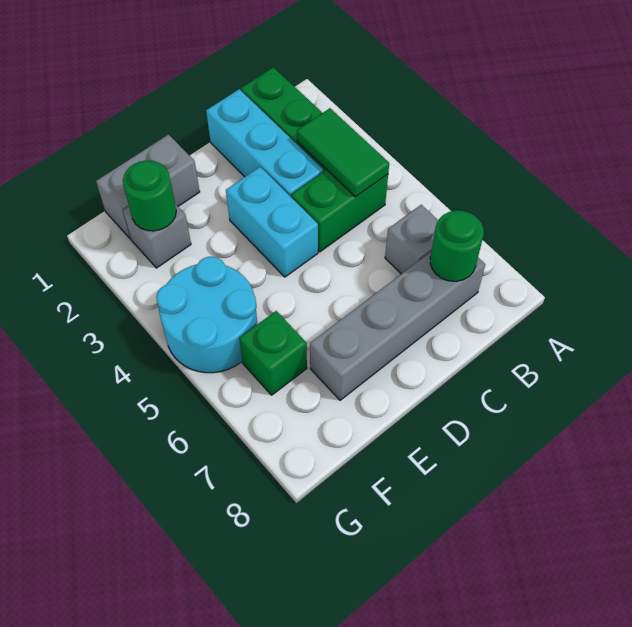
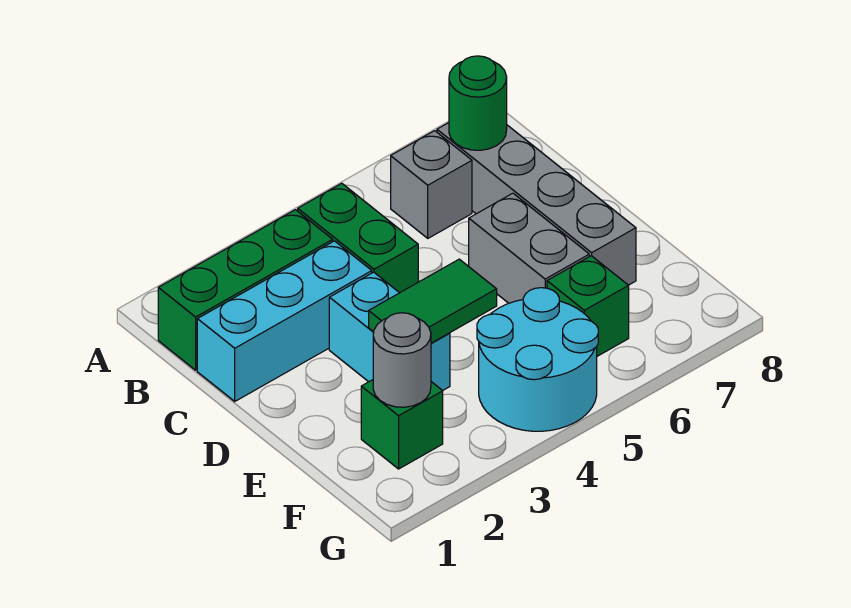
green tile B3:B4 level 2 -> green tile E3:E4 level 2
cyan brick D3:D4 level 1 -> cyan brick D3:E3 level 1
grey brick E1:F1 level 1 -> grey brick D6:E6 level 1
grey brick F2 level 1 -> green brick F2 level 1
green round brick F2 level 2 -> grey round brick F2 level 2

